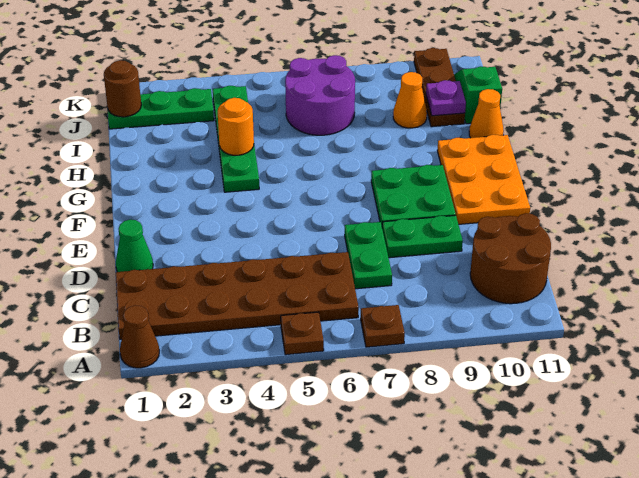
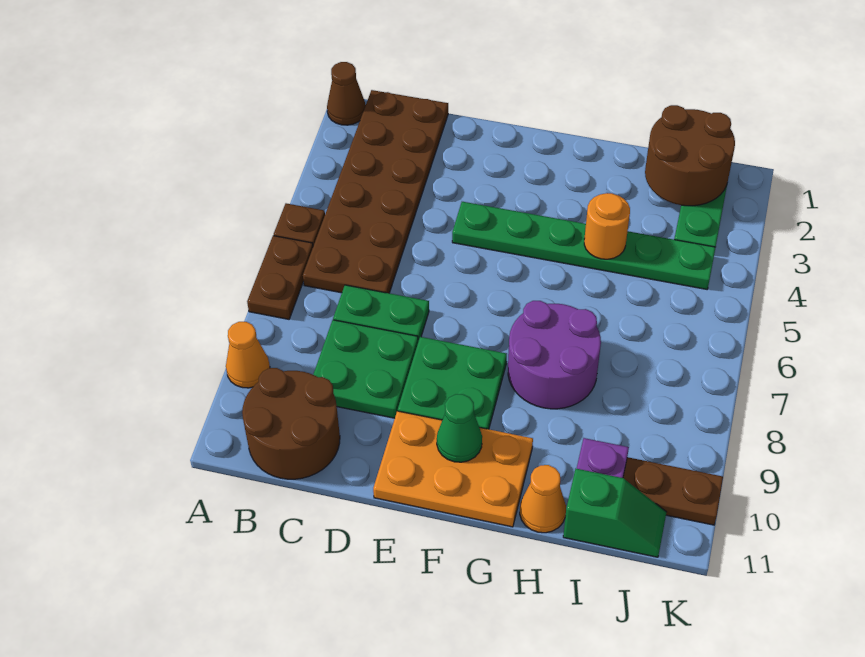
brown plate A7 level 1 -> brown plate A6:A7 level 1
green cone D1 level 1 -> green cone F10 level 2
green plate D8:D9 level 1 -> green plate C8:D9 level 1
green plate G4:J4 level 1 -> green plate E4:J4 level 1
purple round brick I6:J7 level 1 -> purple round brick G7:H8 level 1
orange cone I9 level 1 -> orange cone A9 level 1
brown round brick J1 level 2 -> brown round brick I1:J2 level 2

